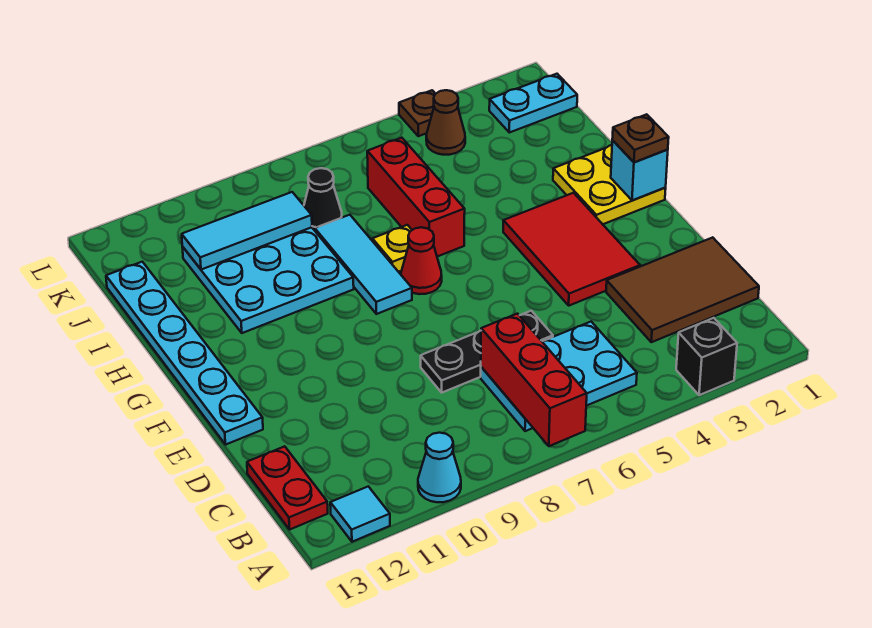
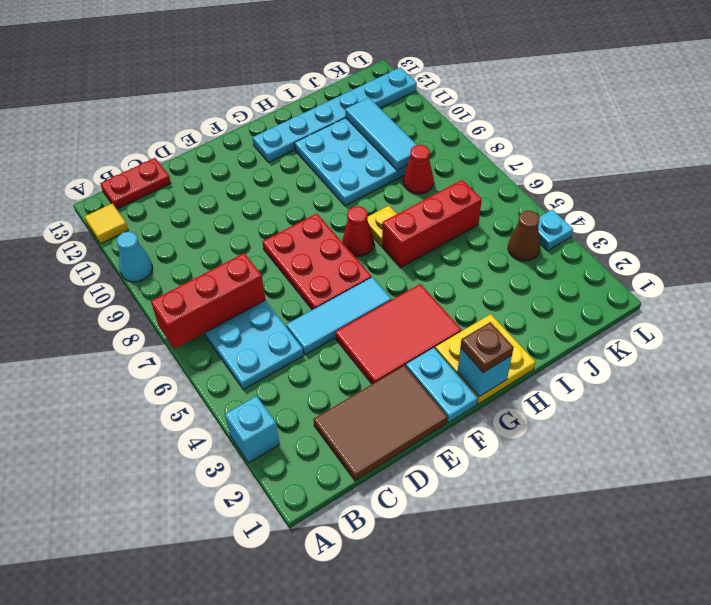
black brick A3 level 1 -> cyan brick A3 level 1
cyan tile A12 level 1 -> yellow tile A12 level 1
brown tile C1:D3 level 1 -> brown tile C1:E2 level 1
black plate D6:D8 level 1 -> none
none -> red plate E6:F8 level 1
cyan plate E13:J13 level 1 -> cyan plate G12:L12 level 1
cyan tile G8:I8 level 1 -> cyan tile D5:F5 level 1
black cone J8 level 1 -> red cone J8 level 1
cyan plate K1:K2 level 1 -> cyan plate F1:F2 level 1
brown plate L4 level 1 -> cyan plate L4 level 1

